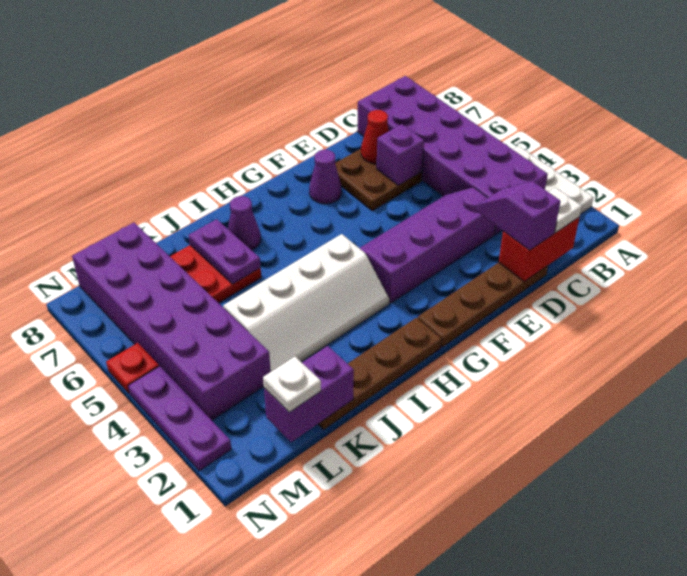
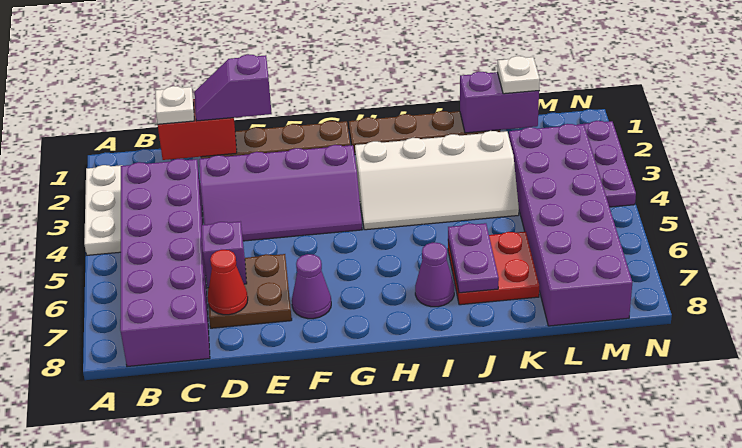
purple slope D1:D2 level 3 top 1 -> purple slope D1:E1 level 3 top E
white slope H3:K4 level 1 top 4 -> white slope H3:K4 level 1 top 3
red plate N5 level 1 -> none

